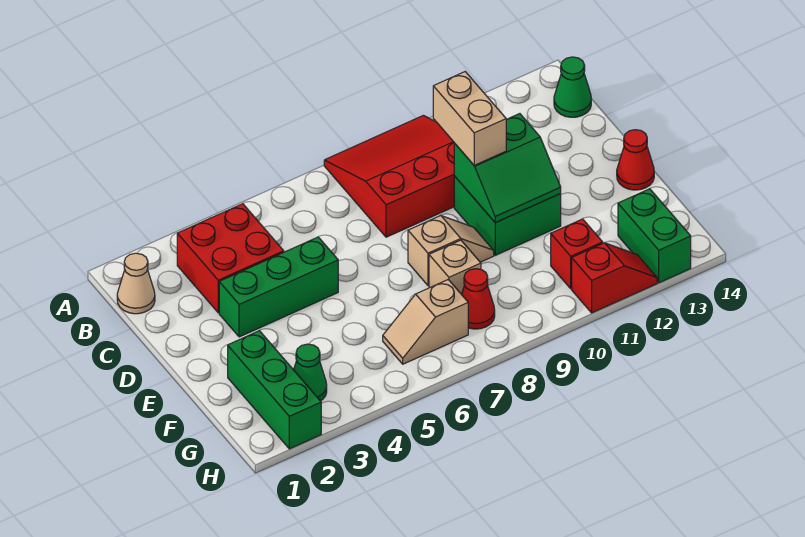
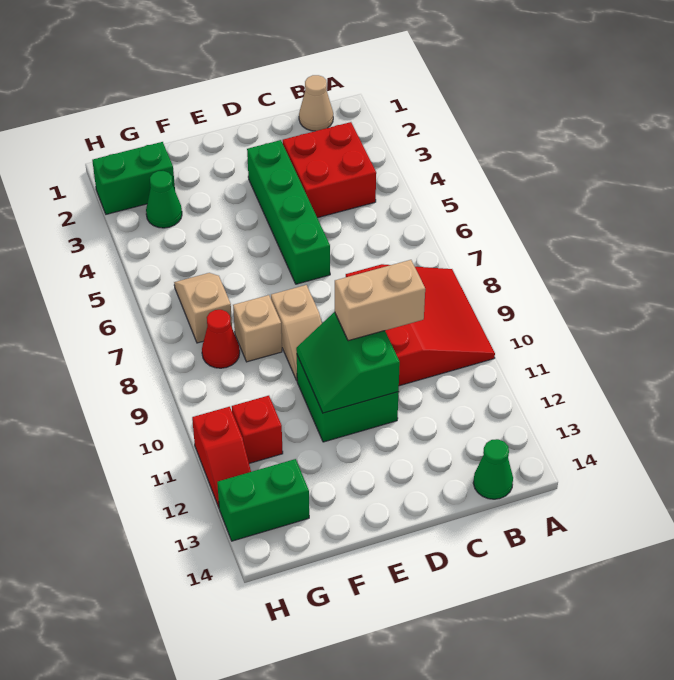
green brick D3:D5 level 1 -> green brick D3:D6 level 1
red cone E14 level 1 -> none
green brick F2:H2 level 1 -> green brick G2:H2 level 1

